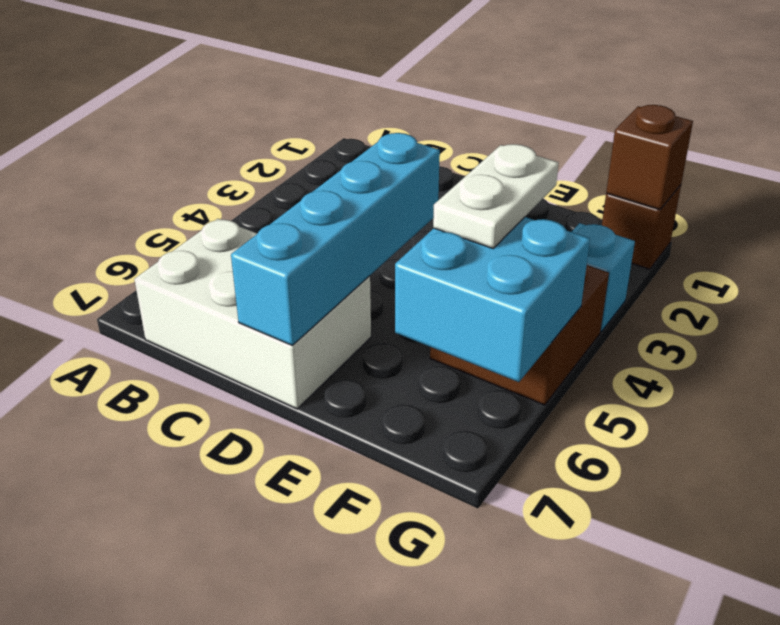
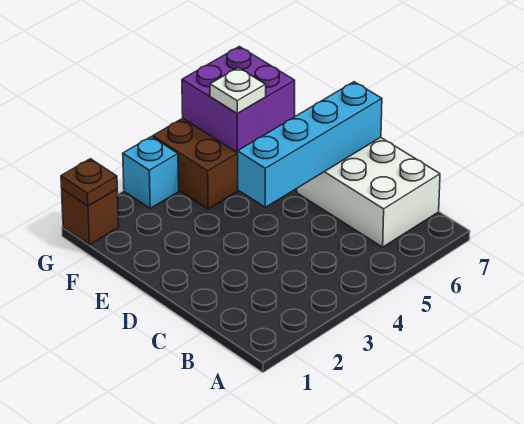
white plate F4:F5 level 3 -> white plate F5 level 3
cyan brick F5:G6 level 2 -> purple brick F5:G6 level 2
brown brick G1 level 2 -> brown plate G1 level 2

